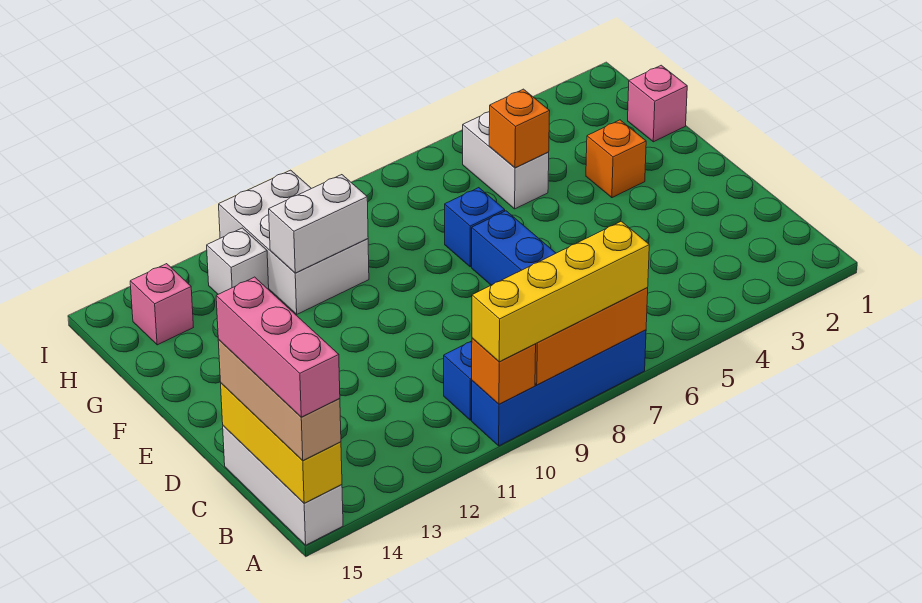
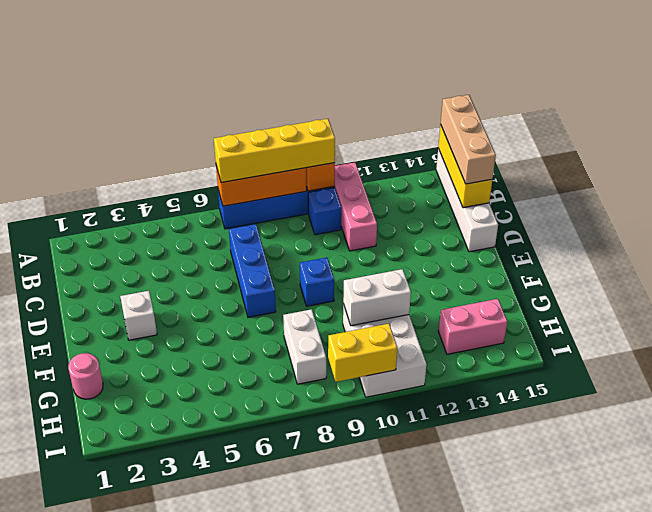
white brick A15:C15 level 1 -> white brick A15:D15 level 1
pink brick A15:C15 level 4 -> pink brick A11:C11 level 1
orange brick F3 level 1 -> none
blue brick F7 level 1 -> blue brick E9 level 1
pink brick G1 level 1 -> pink round brick G1 level 1
white brick G5:H5 level 1 -> white brick G8:H8 level 1
orange brick G5 level 2 -> none
white brick H12 level 1 -> white brick E3 level 1
pink brick H14 level 1 -> pink brick H13:H14 level 1
none -> yellow brick I9:I10 level 2

